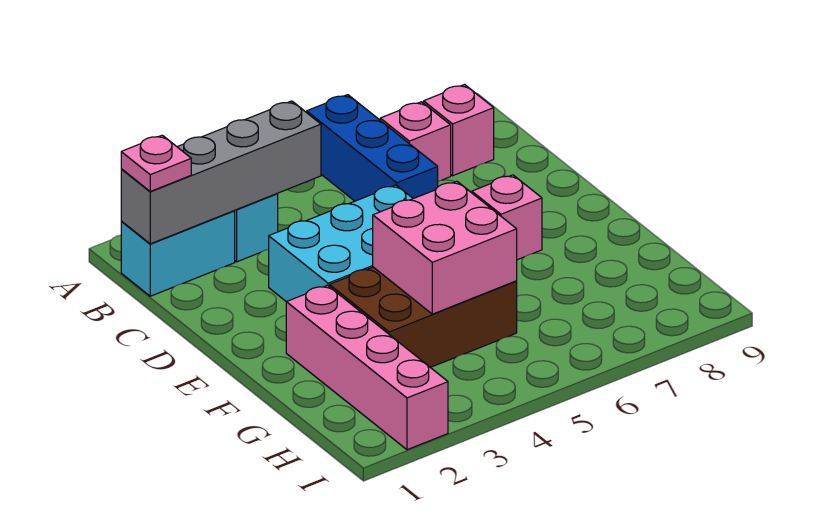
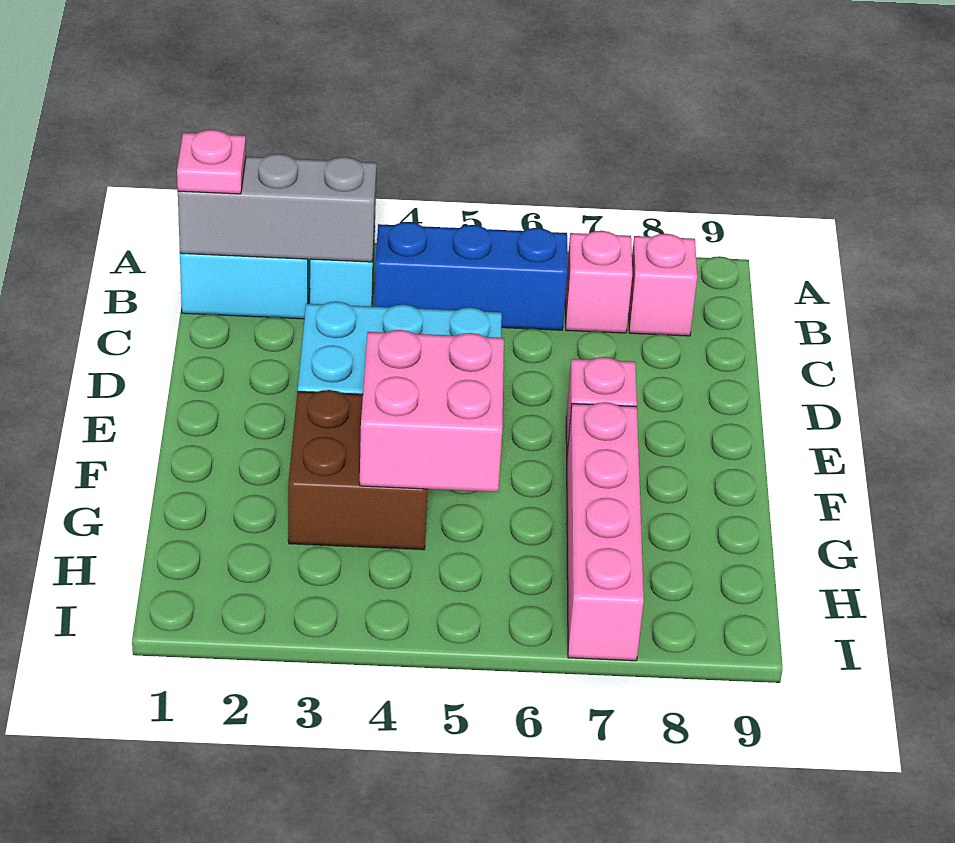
blue brick A6:C6 level 1 -> blue brick B4:B6 level 1
grey brick B1:B4 level 2 -> grey brick B1:B3 level 2
pink brick F2:I2 level 1 -> pink brick F7:I7 level 1
brown brick F3:G5 level 1 -> brown brick F3:G4 level 1

